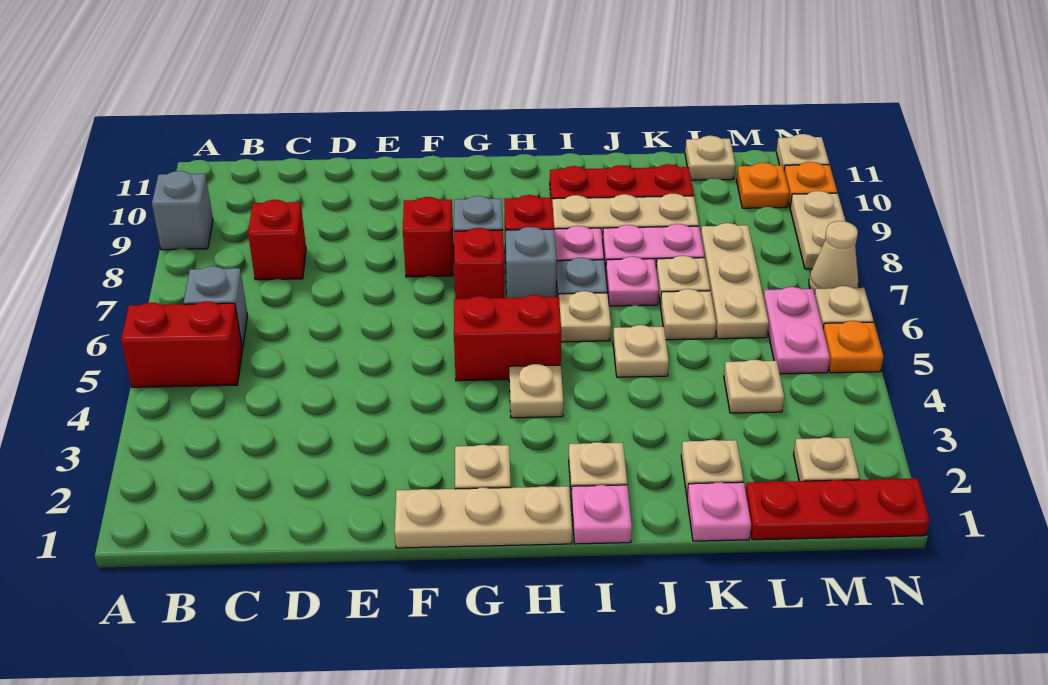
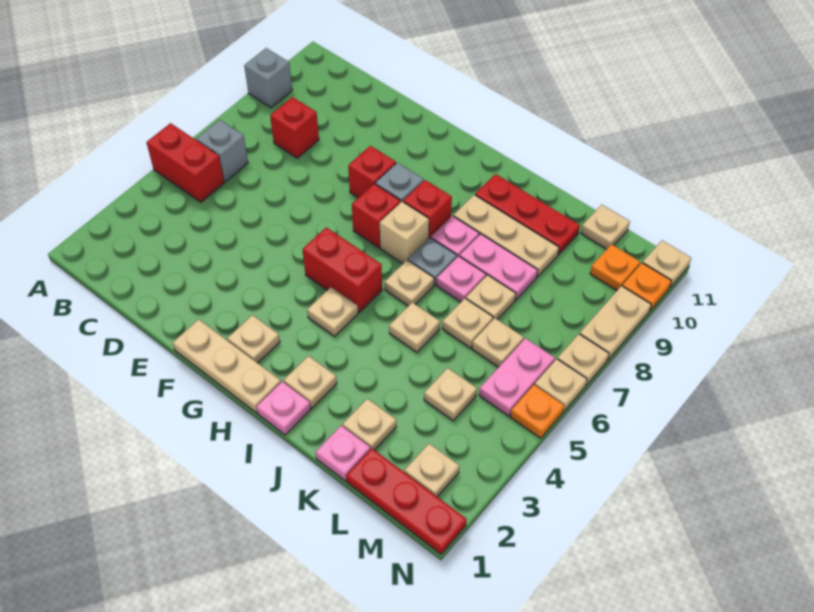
grey brick H7 level 1 -> tan brick H7 level 1
tan plate L6:L8 level 1 -> tan plate L6 level 1
tan cone N7 level 1 -> tan plate N7 level 1

